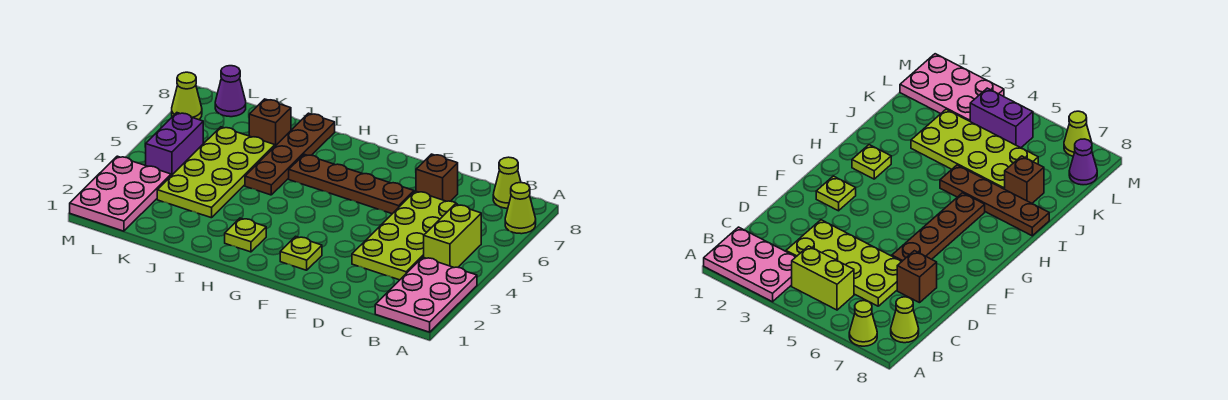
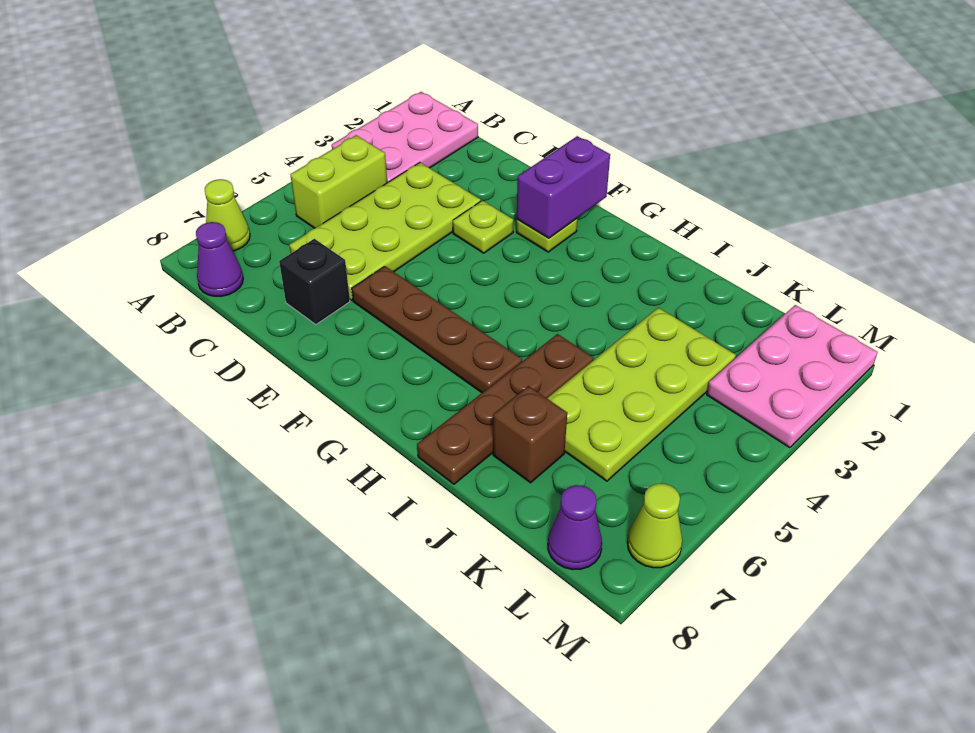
lime cone B8 level 1 -> purple cone B8 level 1
brown brick D7 level 1 -> black brick D7 level 1
lime plate H2 level 1 -> lime plate E3 level 1
purple brick L4:L5 level 1 -> purple brick F1:F2 level 2

